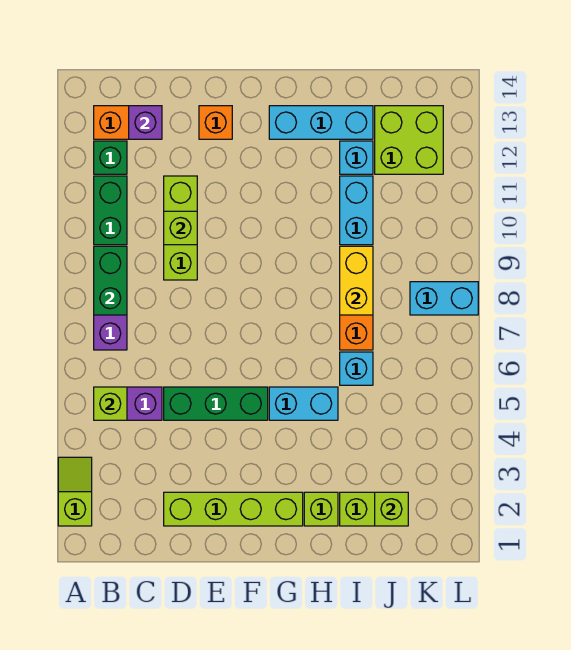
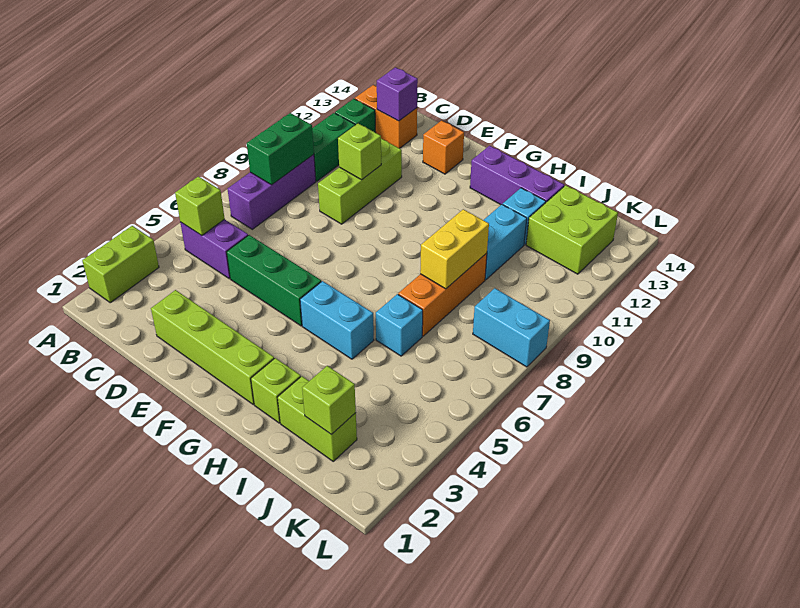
lime slope A2:A3 level 1 top 2 -> lime brick A2:A3 level 1
cyan brick G13:I13 level 1 -> purple brick G13:I13 level 1

